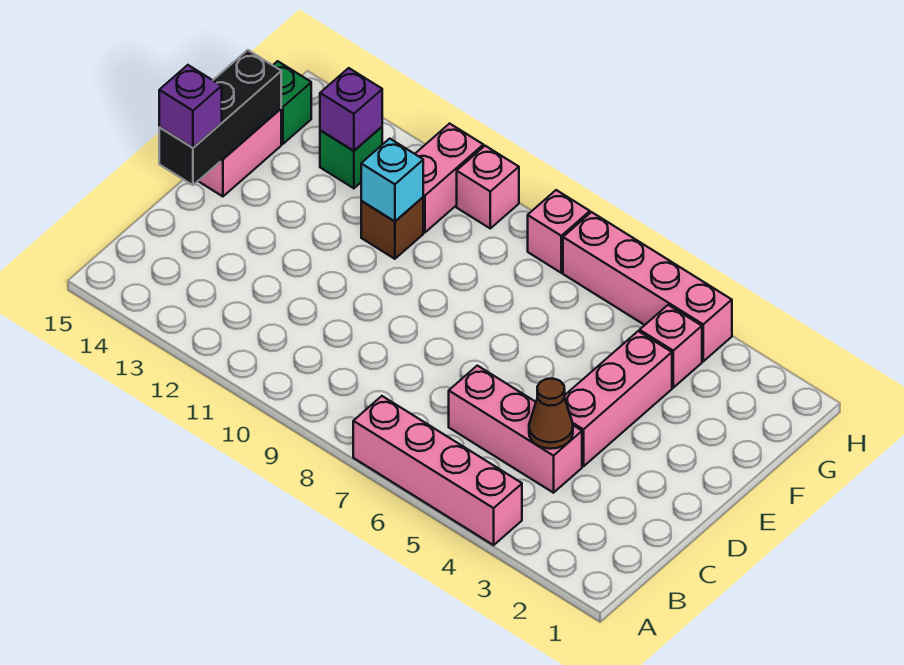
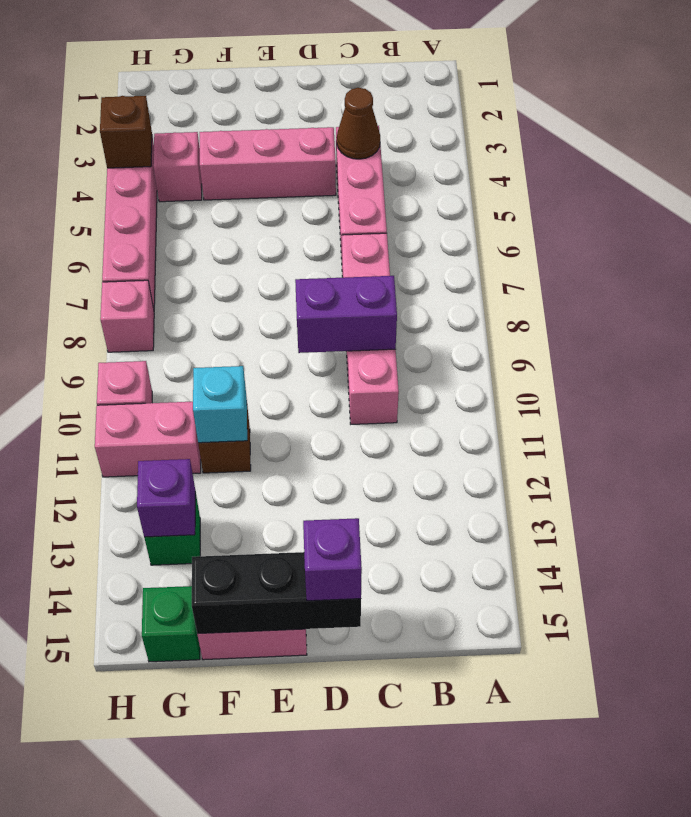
pink brick A4:A7 level 1 -> pink brick C7:C10 level 1
none -> purple brick C9:D9 level 2
none -> brown brick H4 level 2

